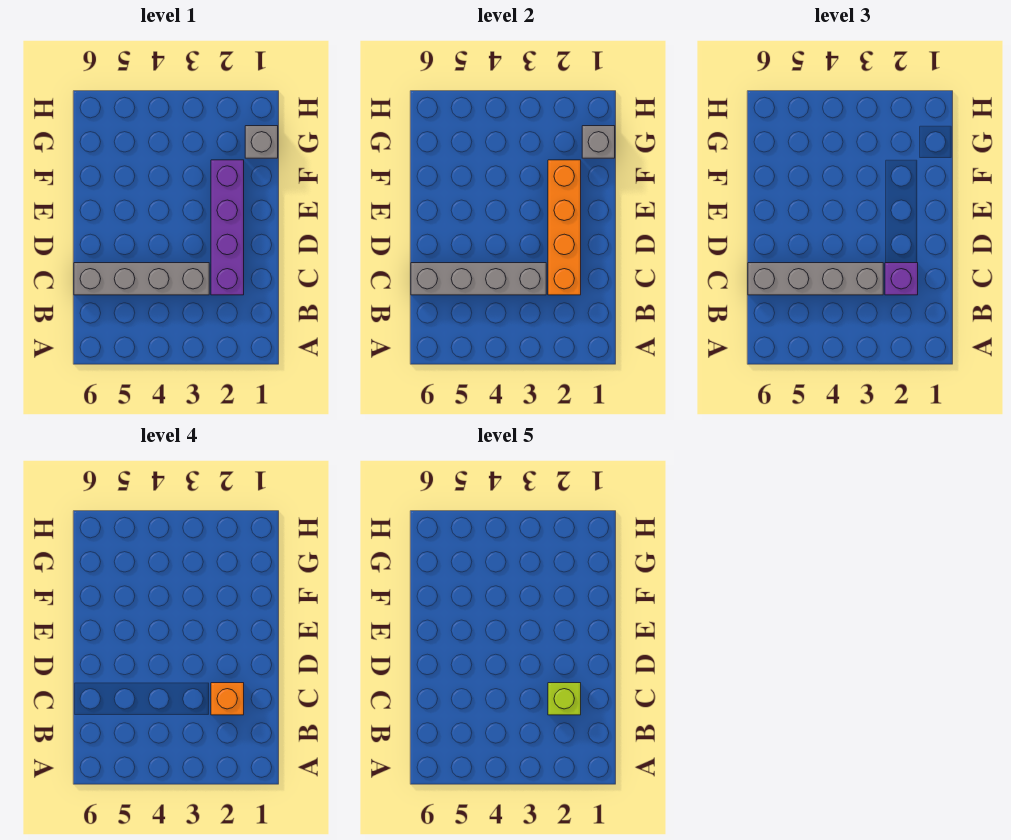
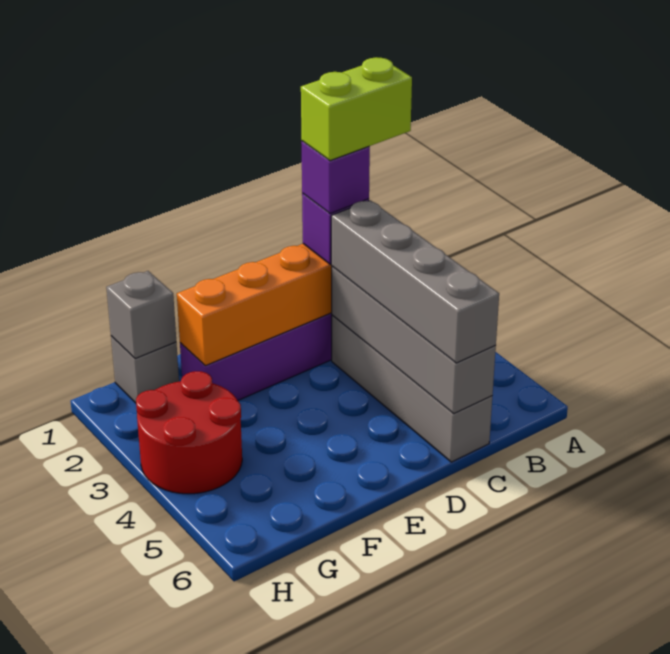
orange brick C2 level 4 -> purple brick C2 level 4
lime brick C2 level 5 -> lime brick B2:C2 level 5
none -> red round brick G3:H4 level 1

